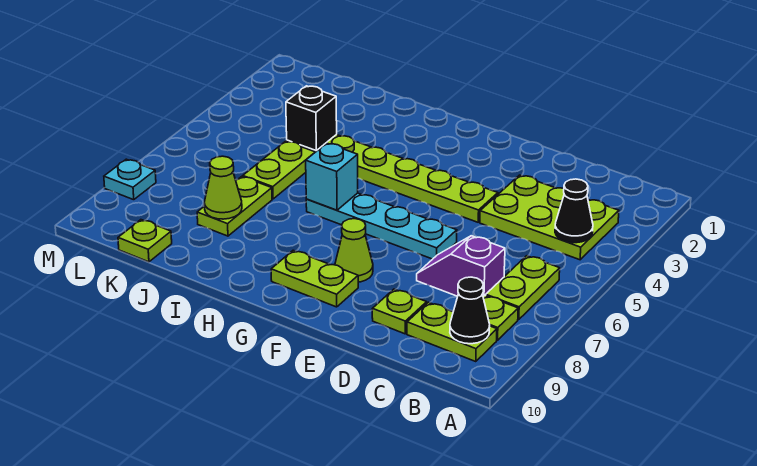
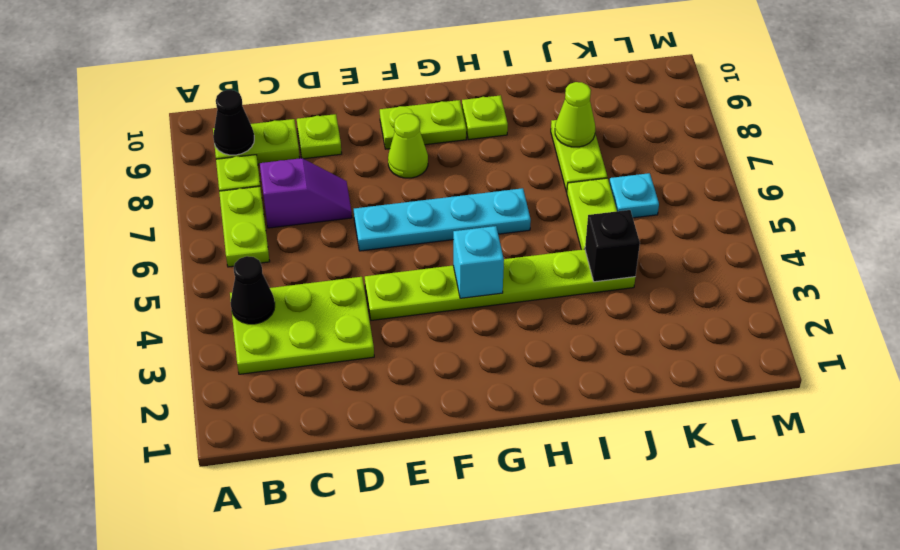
cyan brick H6 level 2 -> cyan brick G4 level 2
lime plate K10 level 1 -> lime plate H9 level 1
cyan plate M8 level 1 -> cyan plate K6 level 1

